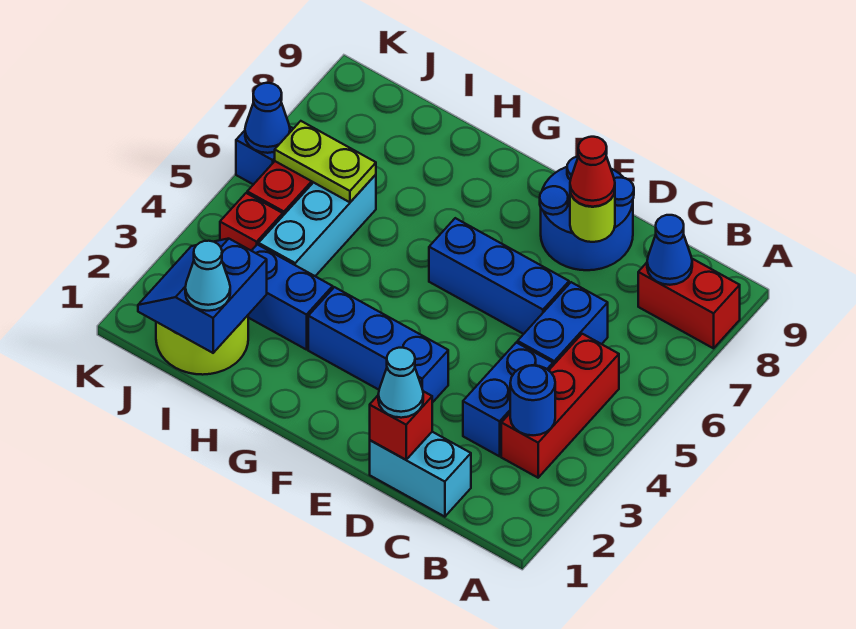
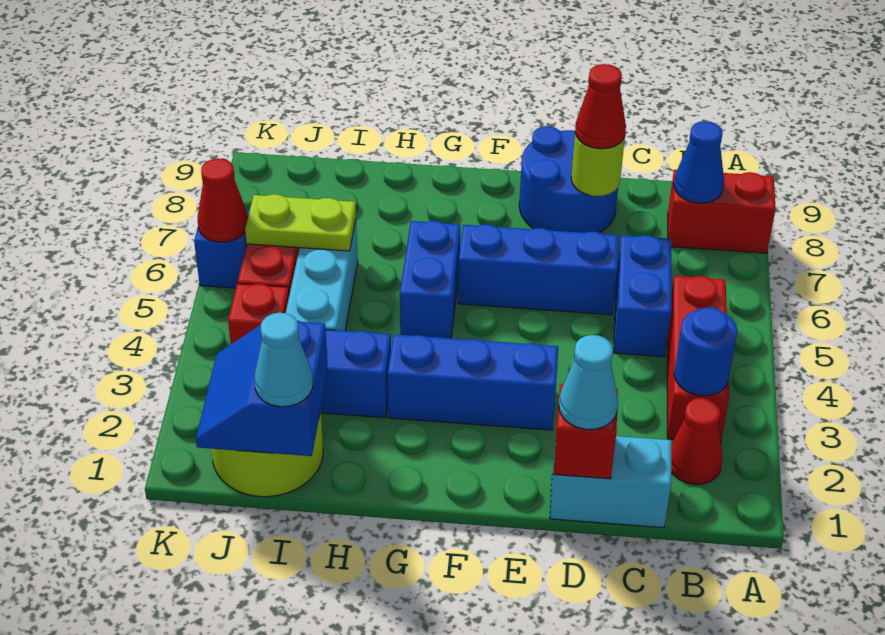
none -> red cone B2 level 1
blue brick C3:C4 level 1 -> blue brick G5:G6 level 1
blue cone K6 level 2 -> red cone K6 level 2

